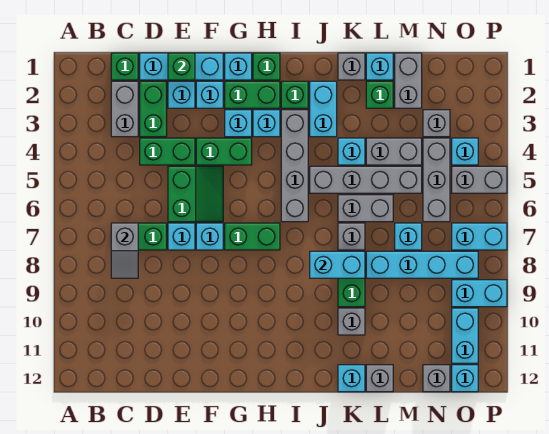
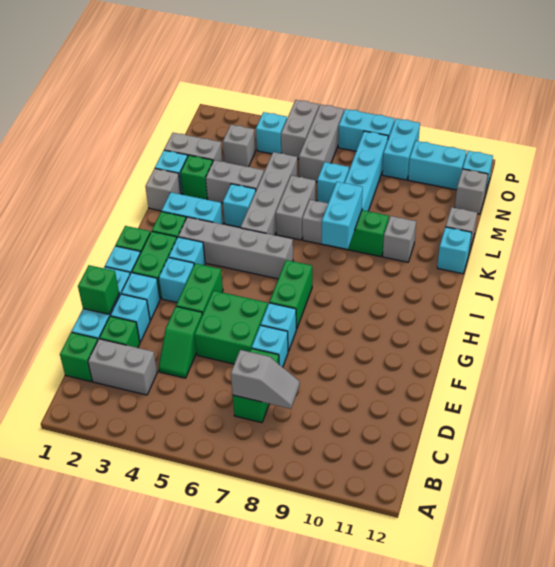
green brick D2:D3 level 1 -> green brick D2 level 1
green brick D4:E4 level 1 -> green slope D4:E4 level 1 top E
green slope E5:F6 level 1 top E -> green brick E5:F6 level 1
grey brick L4:M4 level 1 -> grey brick L3:L4 level 1
grey brick N4:N6 level 1 -> grey brick N6:P6 level 1
cyan brick O7:P7 level 1 -> cyan brick P7:P8 level 1

